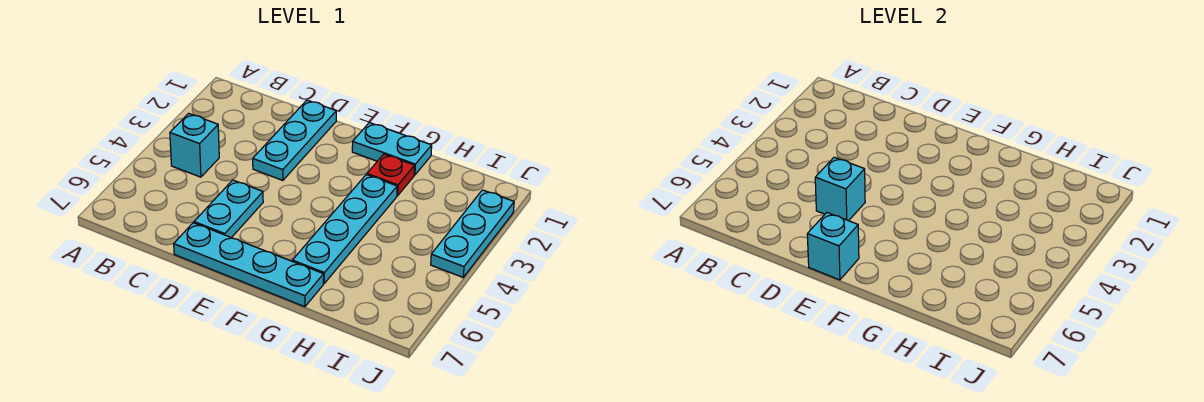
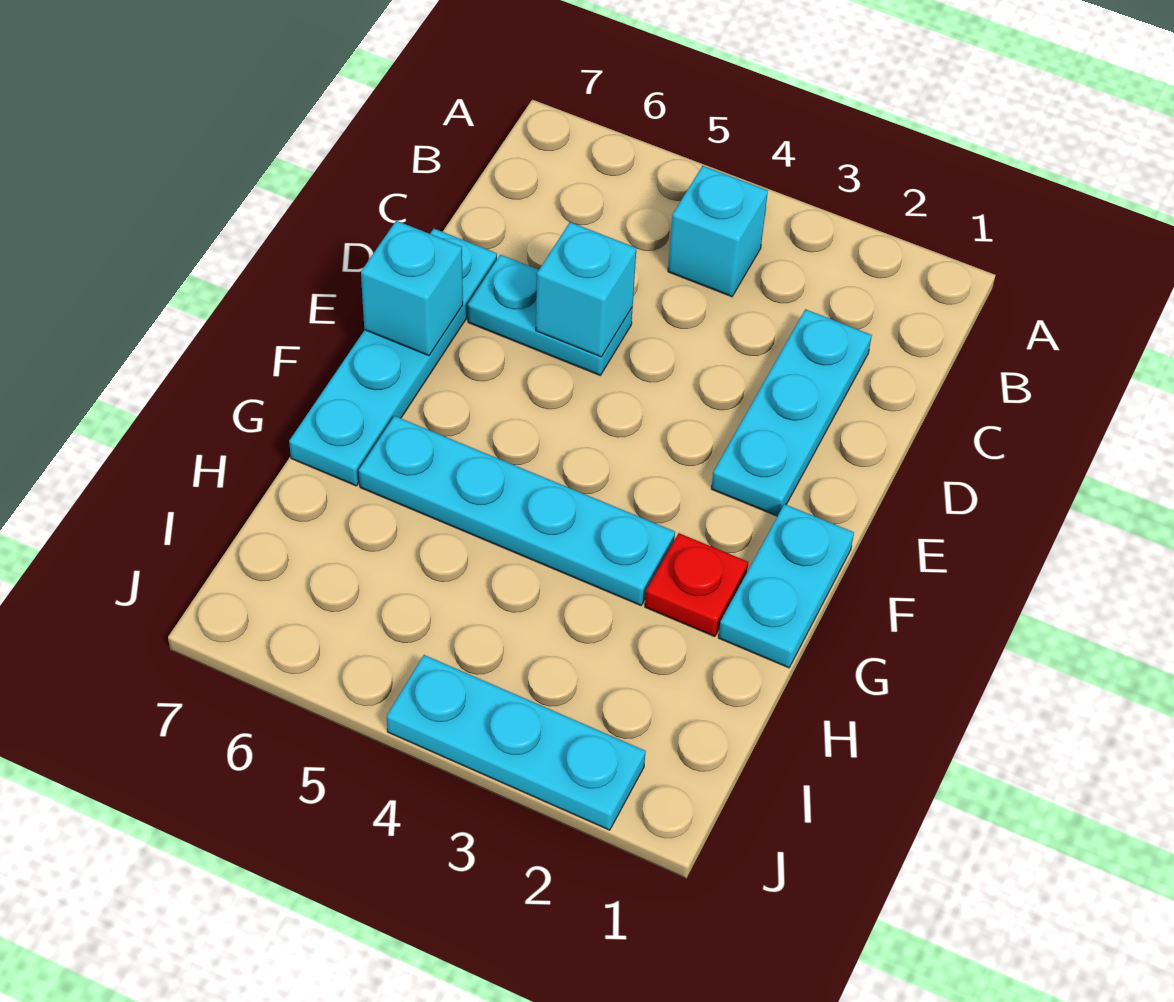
cyan plate D1:D3 level 1 -> cyan plate C2:E2 level 1

